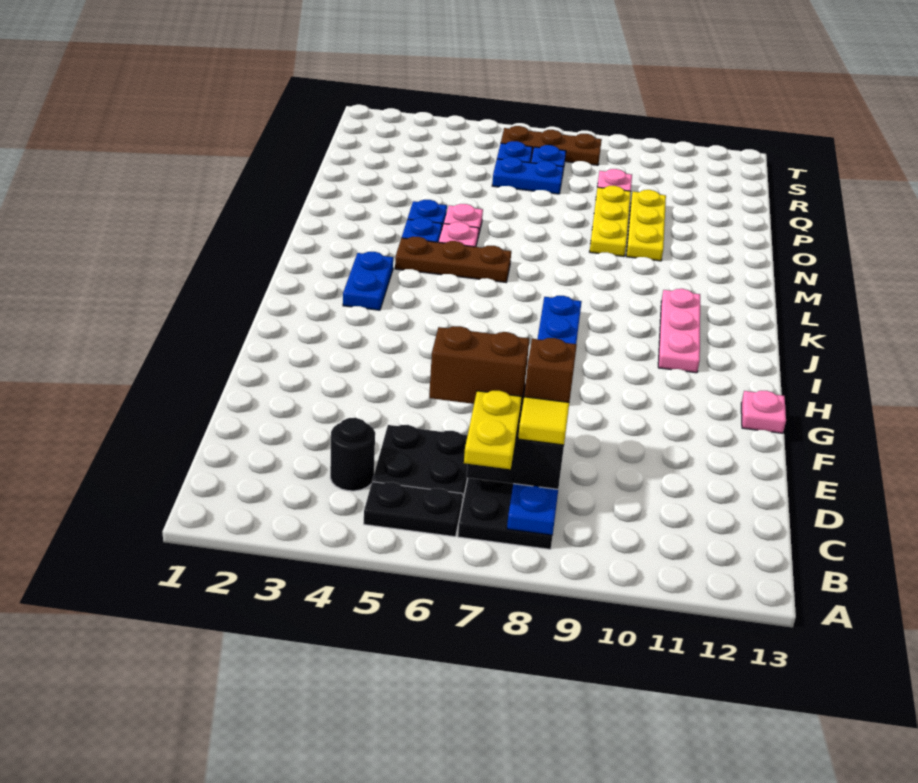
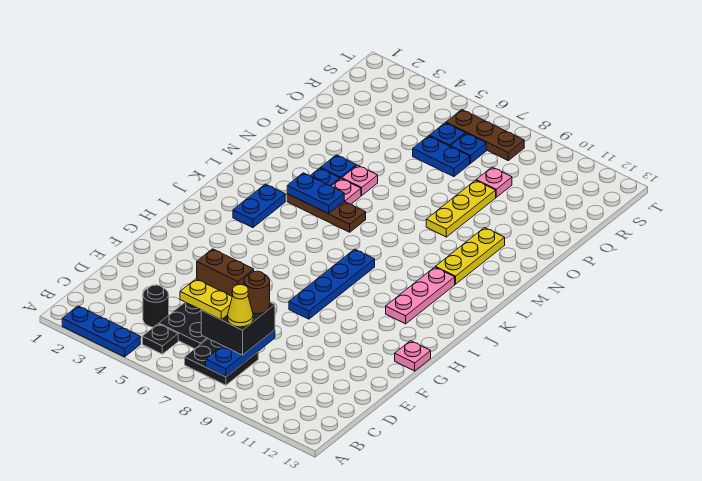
none -> blue plate A2:A4 level 1
black plate B5:B6 level 1 -> black plate B5 level 1
yellow plate B7:C7 level 4 -> yellow plate C6:C7 level 4
yellow tile C8 level 4 -> yellow cone C8 level 4
brown brick D8 level 4 -> brown round brick D8 level 4
none -> blue plate L4:L5 level 2
yellow plate N10:P10 level 1 -> yellow plate L11:N11 level 1

